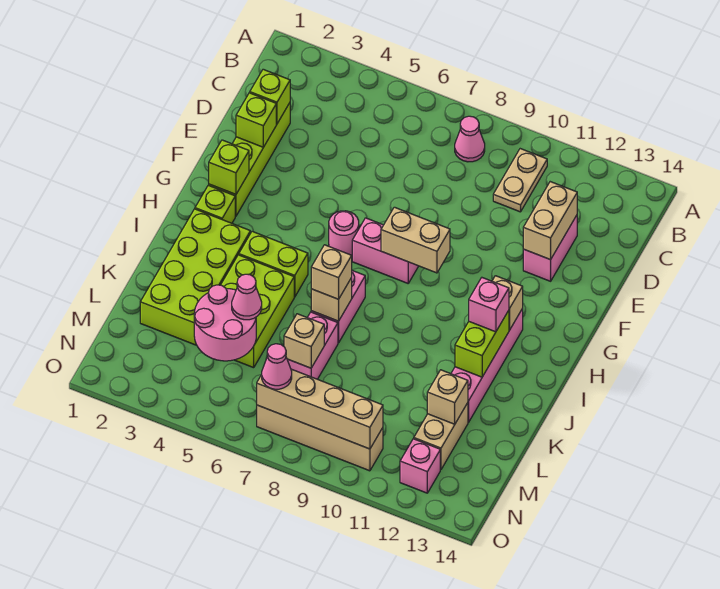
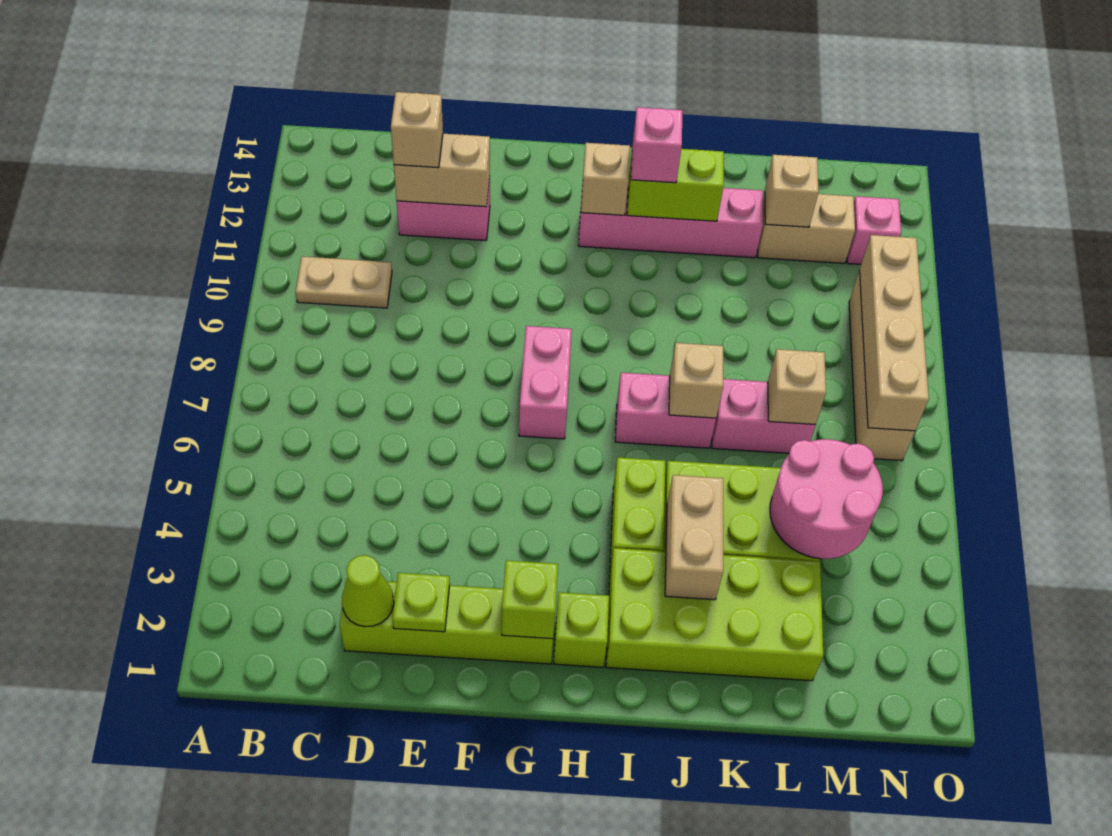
pink cone B8 level 1 -> none
lime brick D2 level 2 -> lime cone D2 level 2
lime brick E2 level 2 -> lime plate E2 level 2
pink round brick G6 level 1 -> none
tan brick G8:G9 level 2 -> tan brick J3:J4 level 2
tan brick J7 level 3 -> tan brick D12 level 3
pink cone L5 level 3 -> none
pink cone N7 level 3 -> none

